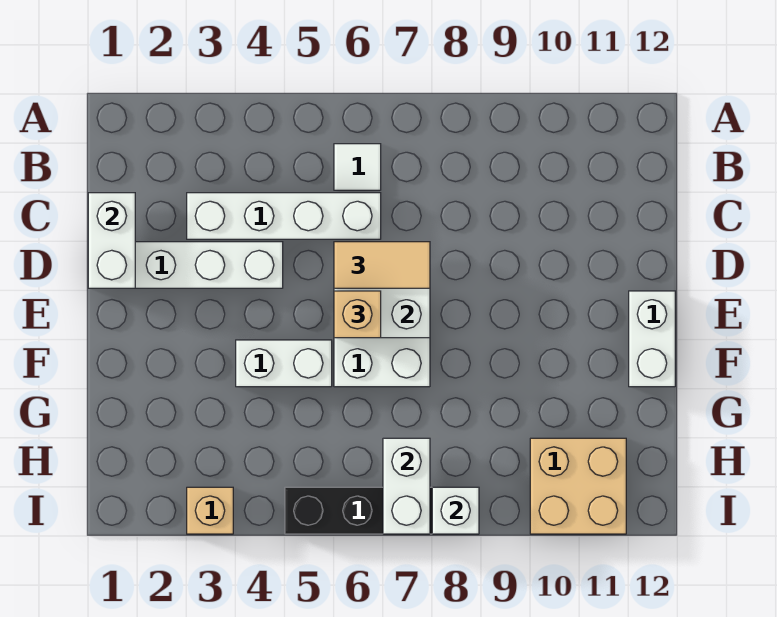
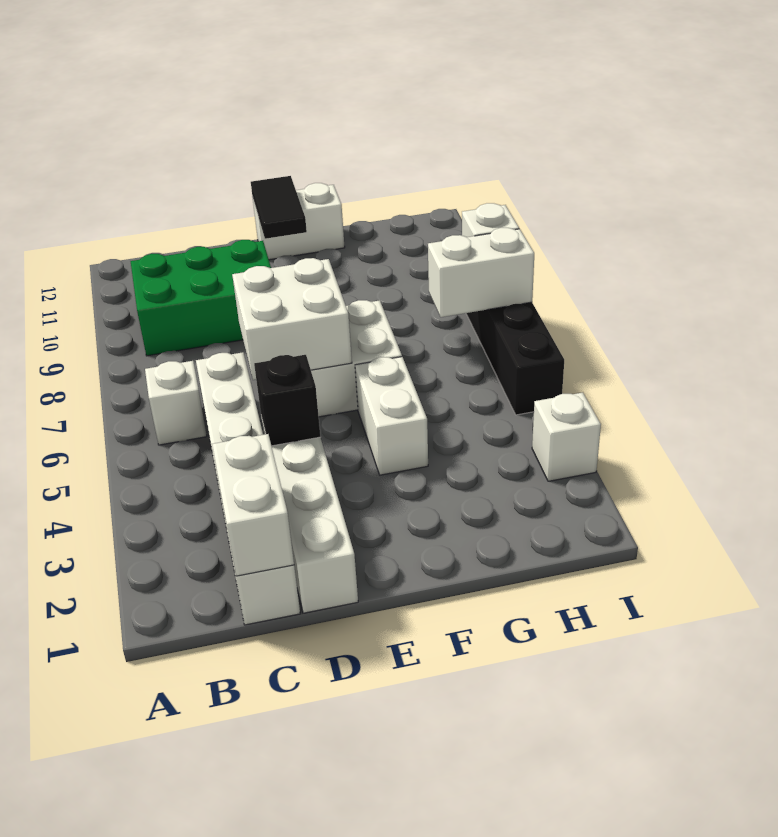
white tile B6 level 1 -> white brick B6 level 1
none -> green brick B9:D10 level 1
white brick C1:D1 level 2 -> white brick C1:C2 level 2
white brick C3:C6 level 1 -> white brick C1:C6 level 1
none -> black brick D4 level 2
tan tile D6:D7 level 3 -> none
tan brick E6 level 3 -> none
none -> black tile E11:E12 level 2
tan brick H10:I11 level 1 -> none
tan brick I3 level 1 -> white brick I3 level 1

